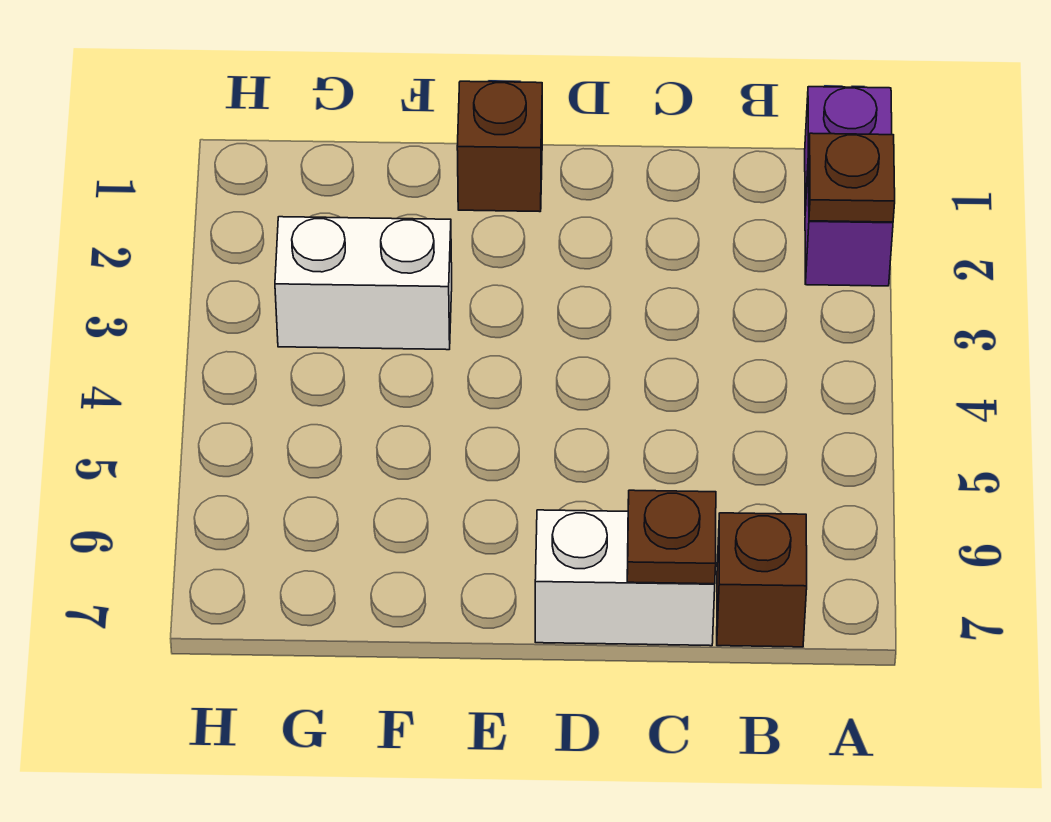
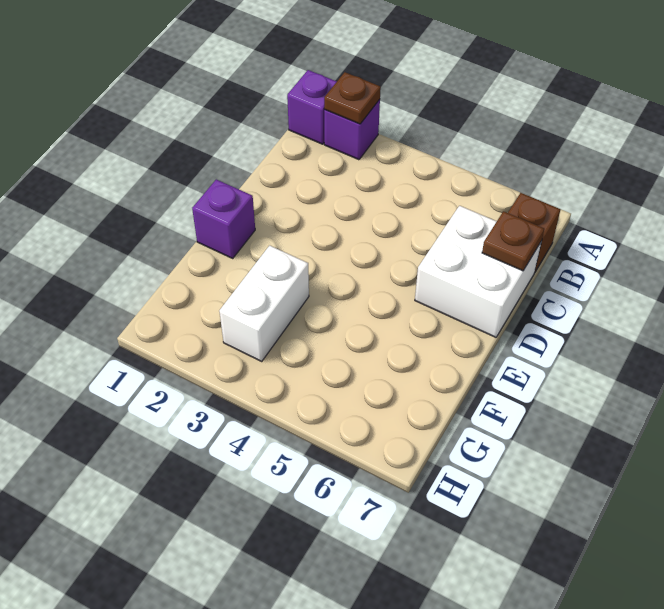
white brick C7:D7 level 1 -> white brick C6:D7 level 1
brown brick E1 level 1 -> purple brick E1 level 1

